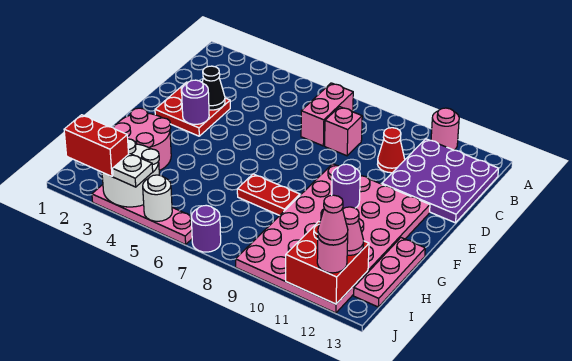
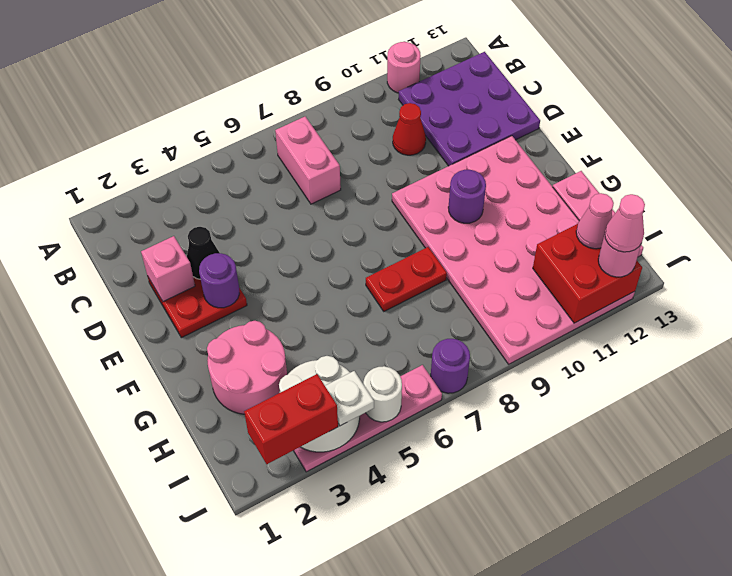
pink brick C8 level 1 -> pink brick D2 level 2

